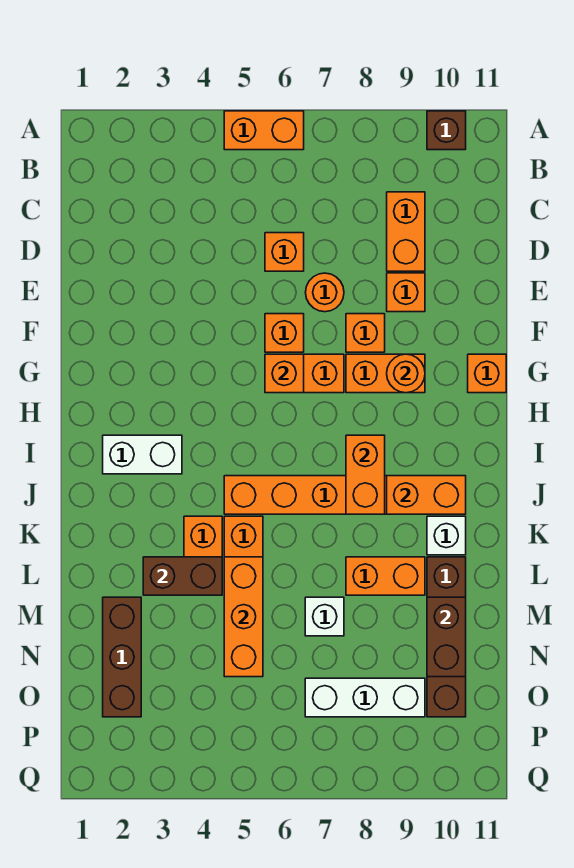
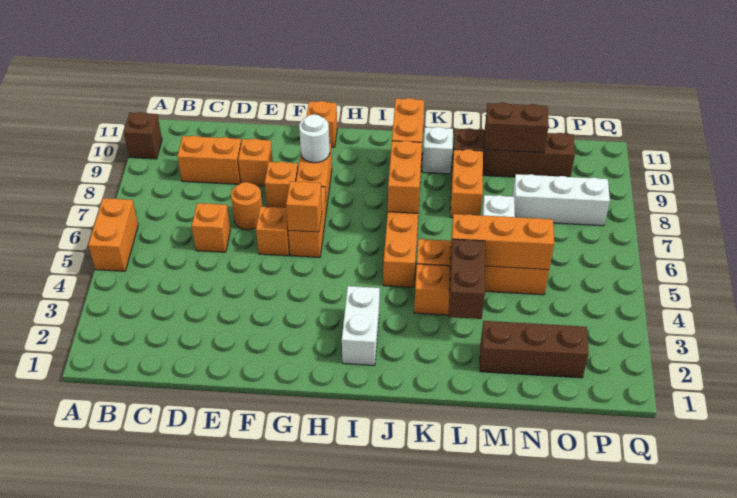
orange round brick G9 level 2 -> white round brick G9 level 2
orange brick I8:J8 level 2 -> orange brick J7:J8 level 2
white brick O7:O9 level 1 -> white brick N8:P8 level 1

